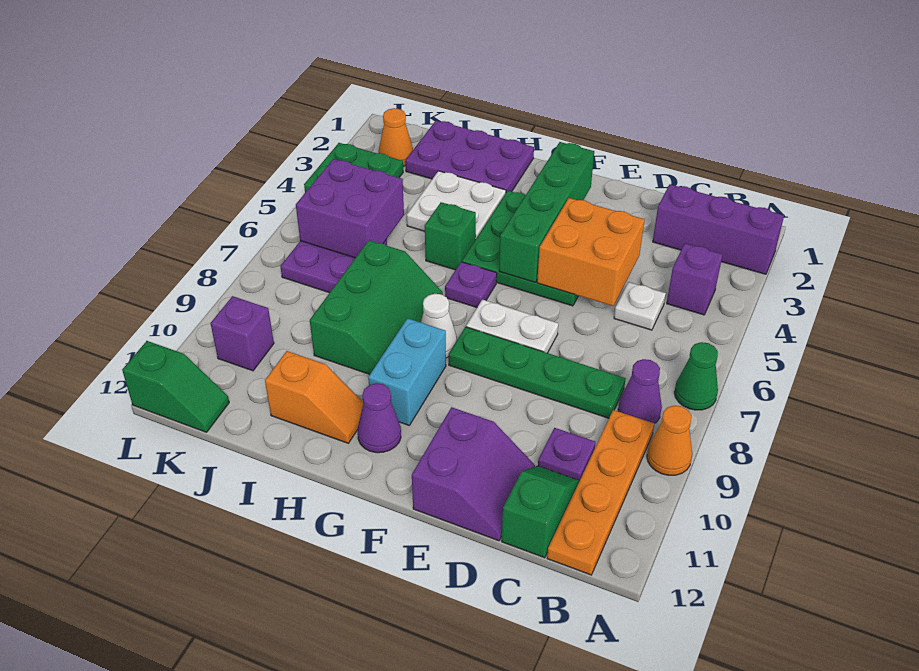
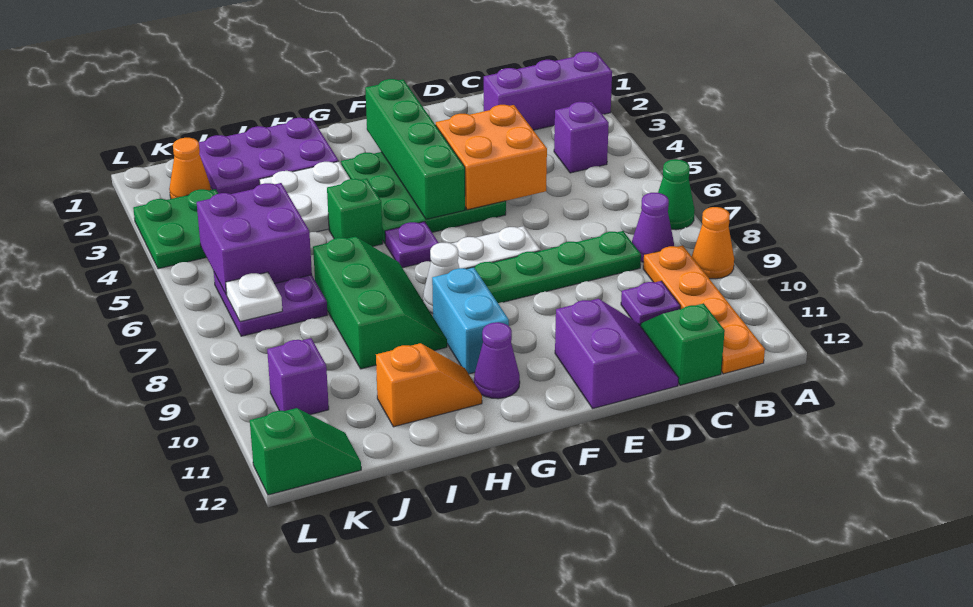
white plate C5 level 1 -> white plate K7 level 2

